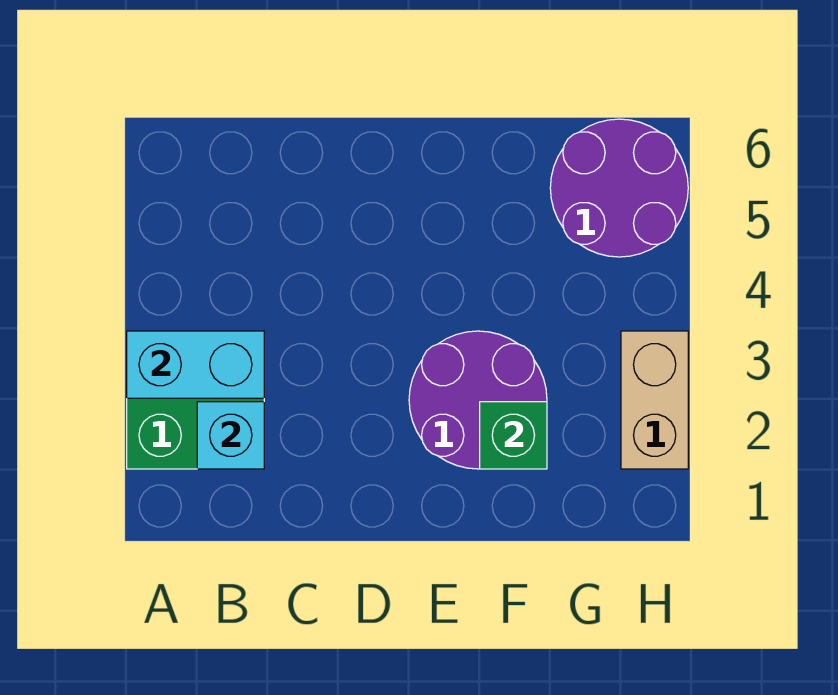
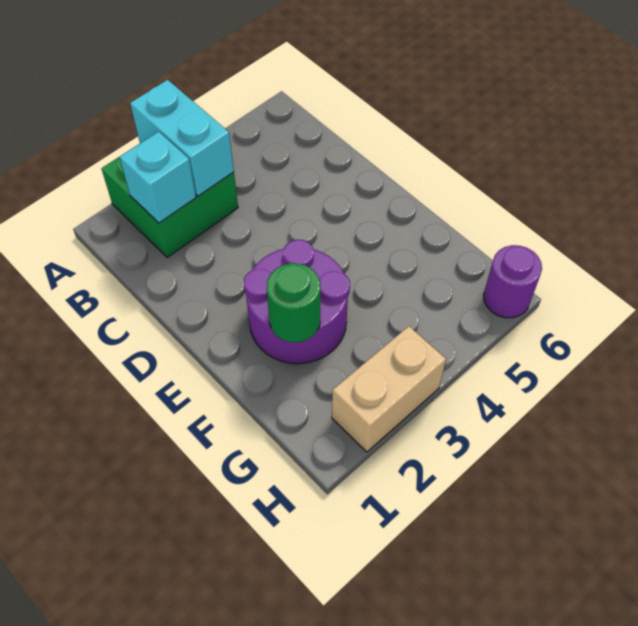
green brick F2 level 2 -> green round brick F2 level 2
purple round brick G5:H6 level 1 -> purple round brick H6 level 1

